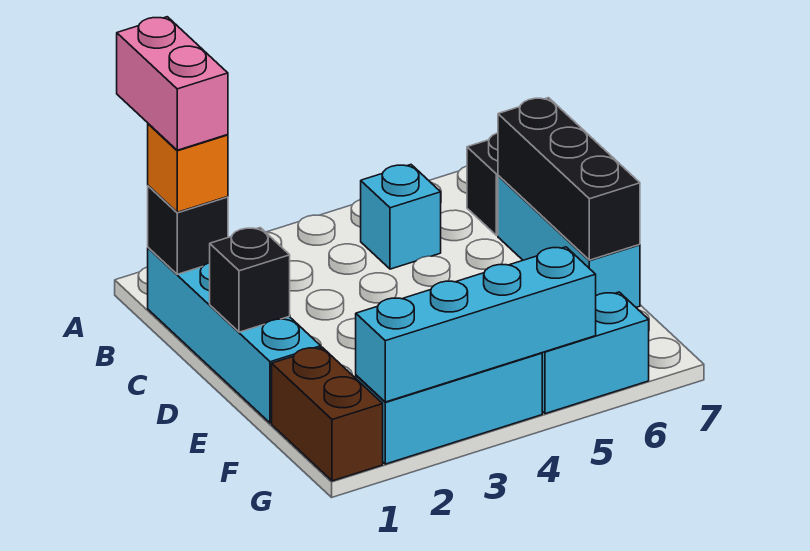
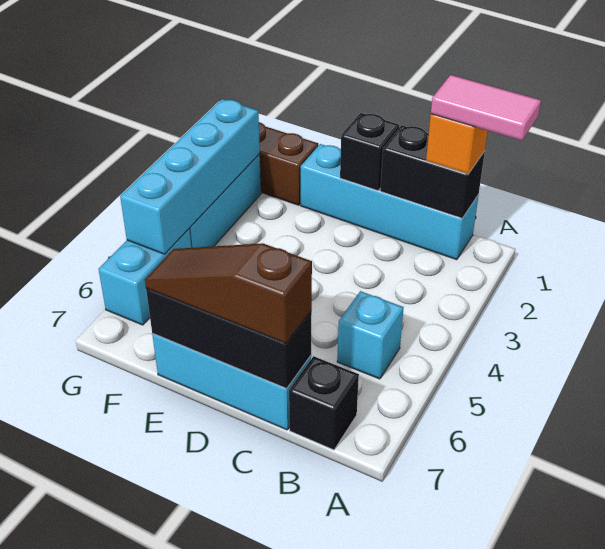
pink brick A1:B1 level 4 -> pink tile A1:B1 level 4
black brick B1 level 2 -> black brick B1:C1 level 2
none -> brown slope C7:E7 level 3 top C

